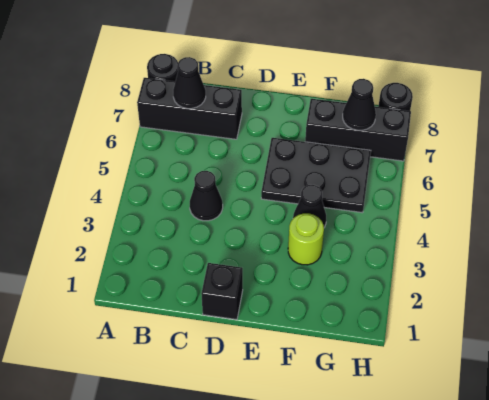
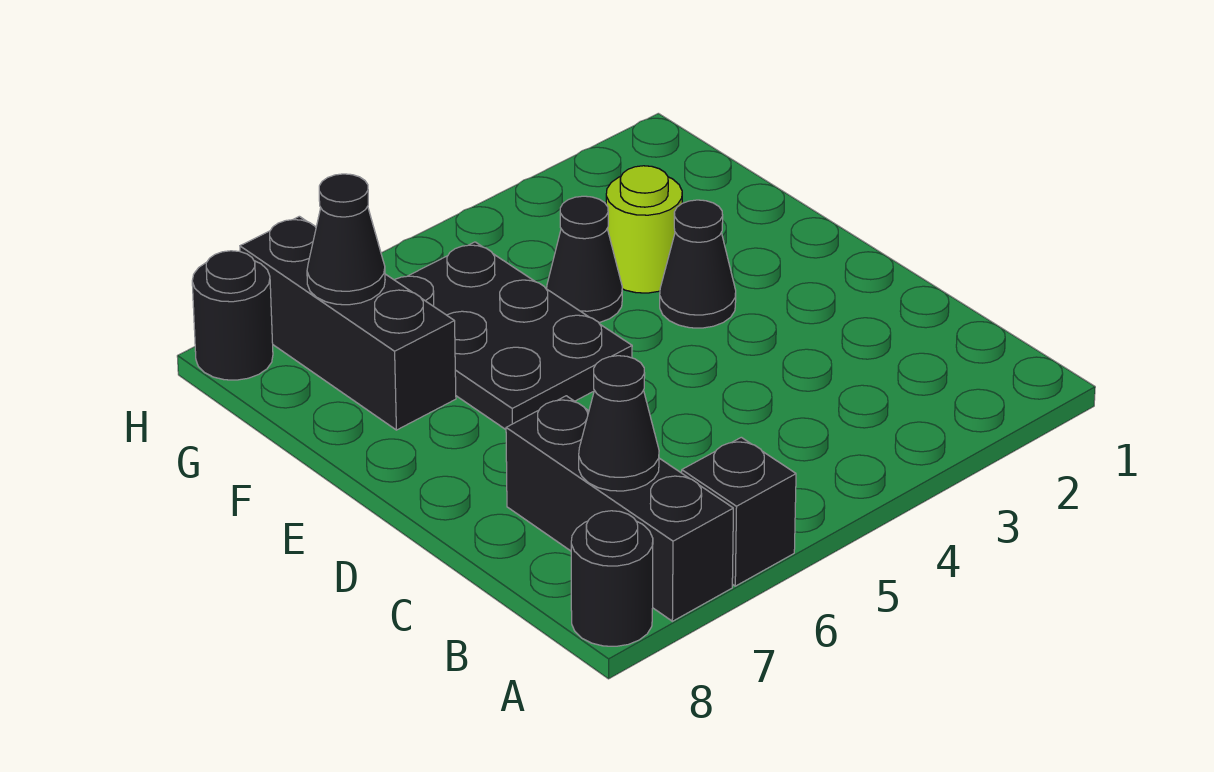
black cone C4 level 1 -> black cone E3 level 1
black brick D1 level 1 -> black brick A6 level 1

